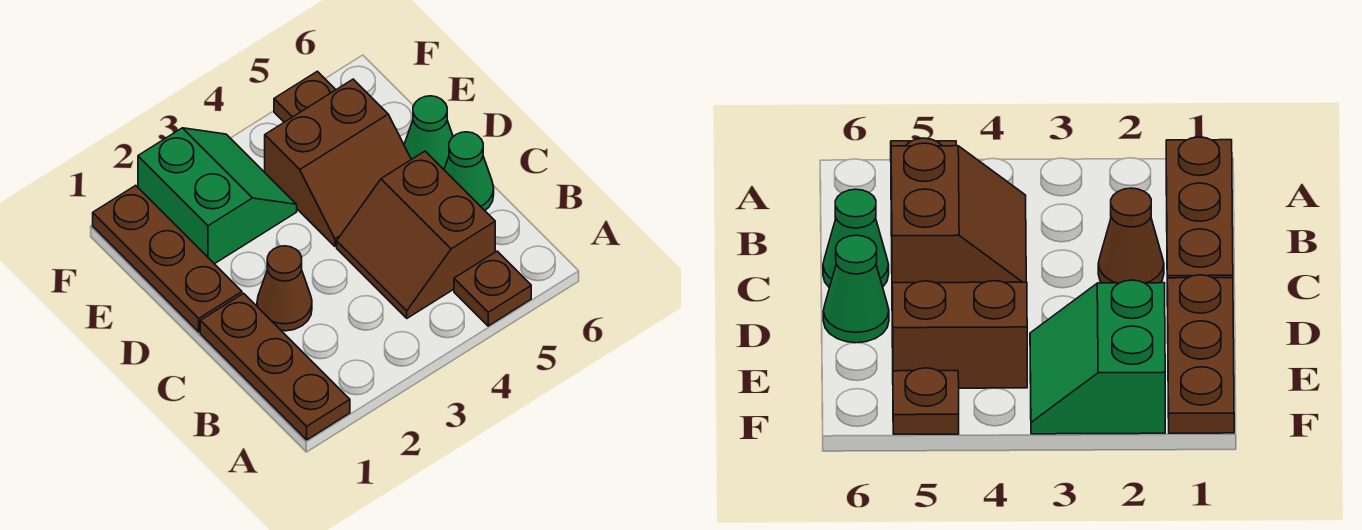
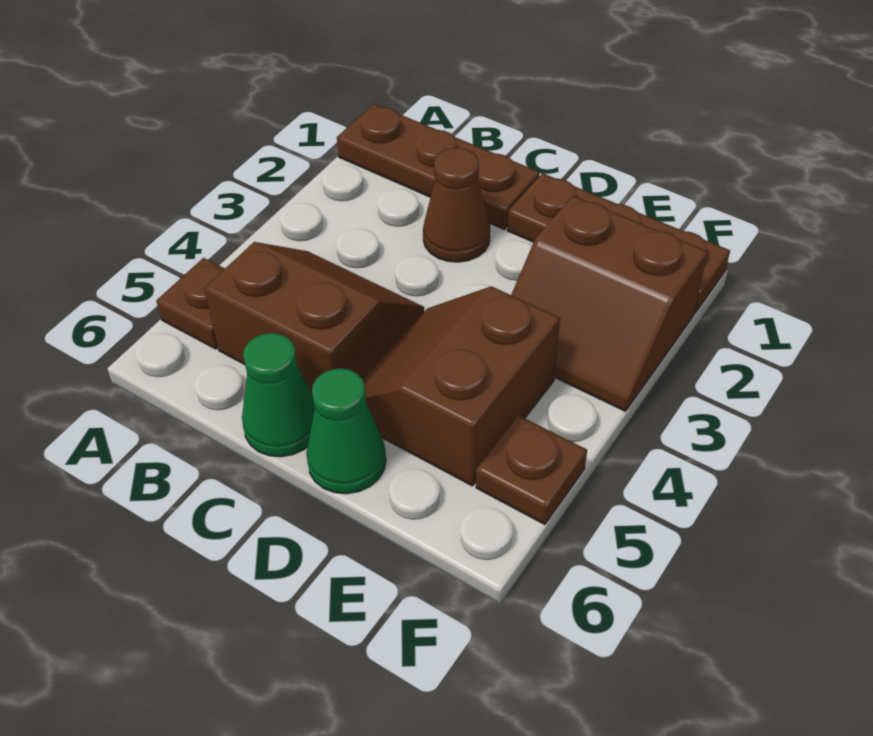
green slope E2:F3 level 1 top 2 -> brown slope E2:F3 level 1 top 2

